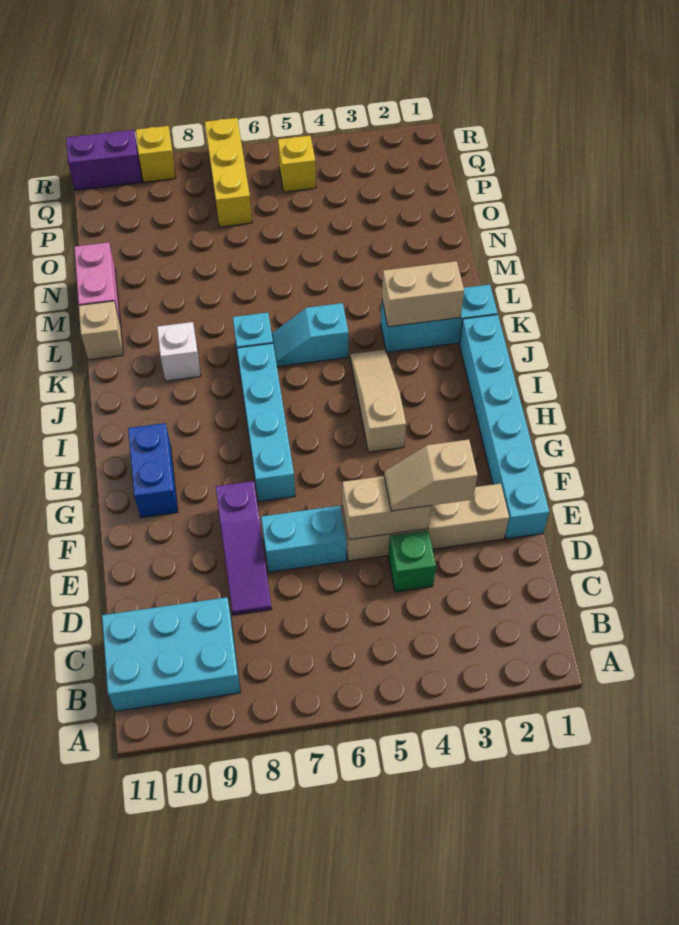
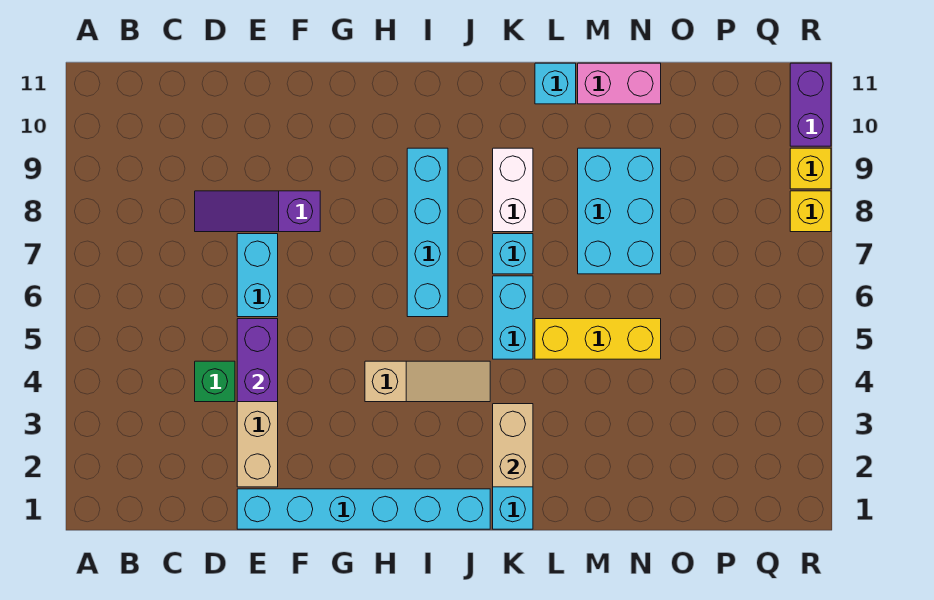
cyan brick B9:C11 level 1 -> cyan brick M7:N9 level 1
tan slope E3:E4 level 3 top 3 -> none
tan brick E4:E5 level 2 -> purple brick E4:E5 level 2
cyan brick G7:J7 level 1 -> cyan brick I6:I9 level 1
blue brick G10:H10 level 1 -> none
cyan slope K5:K6 level 1 top 5 -> cyan brick K5:K6 level 1
white brick K9 level 1 -> white brick K8:K9 level 1
tan brick L11 level 1 -> cyan brick L11 level 1
yellow brick P7:R7 level 1 -> yellow brick L5:N5 level 1
yellow brick Q5 level 1 -> yellow brick R8 level 1

